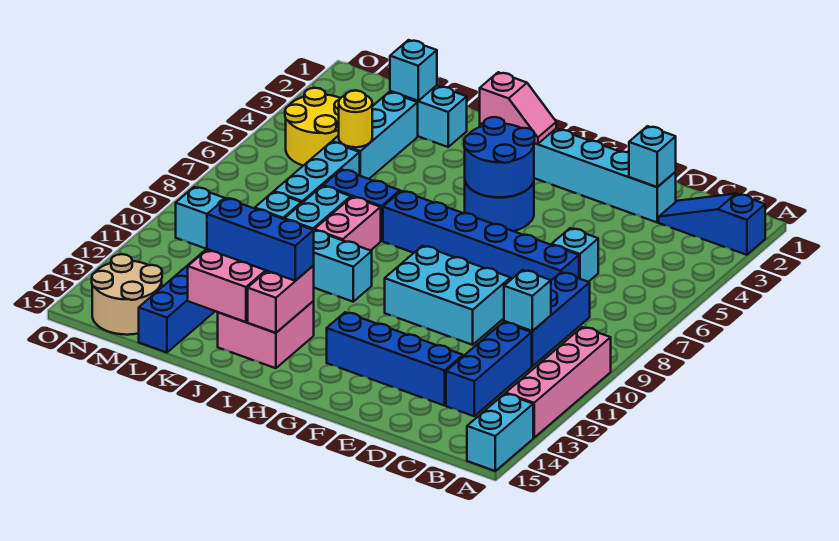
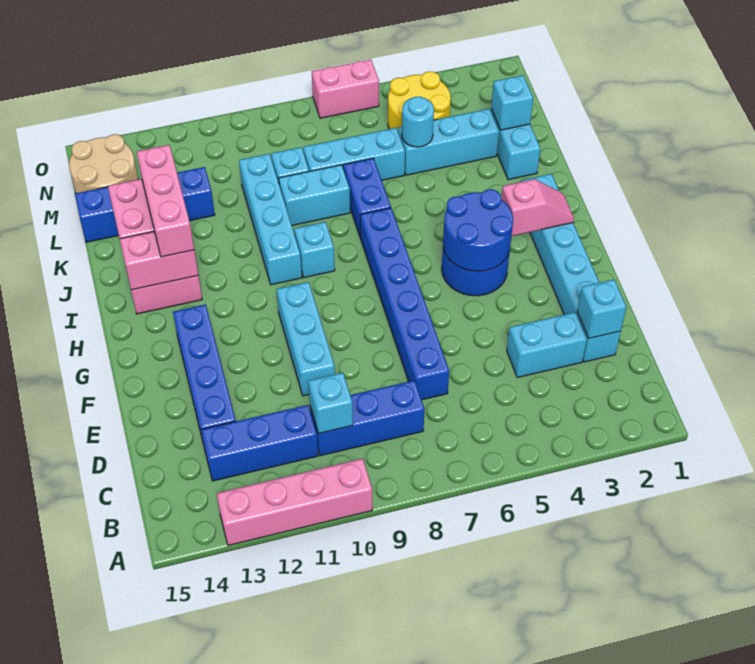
blue slope A2:C2 level 1 top A -> none
cyan brick A14:A15 level 1 -> cyan brick D3:D4 level 1
cyan brick D6 level 1 -> cyan brick I9 level 1
cyan brick E9:G10 level 1 -> cyan brick E10:G10 level 1
pink slope H2:I2 level 2 top I -> pink slope H2:H3 level 2 top 3
cyan brick I10:N10 level 1 -> cyan brick I10:L10 level 1
blue brick I13:K13 level 3 -> pink brick I13:K13 level 3
pink brick J8:J9 level 1 -> pink brick O6:O7 level 1
yellow round brick L5 level 2 -> cyan round brick L5 level 2

